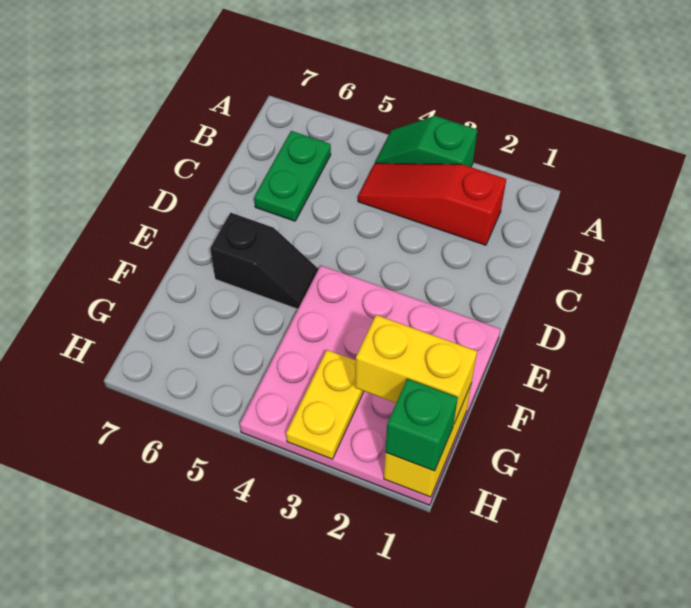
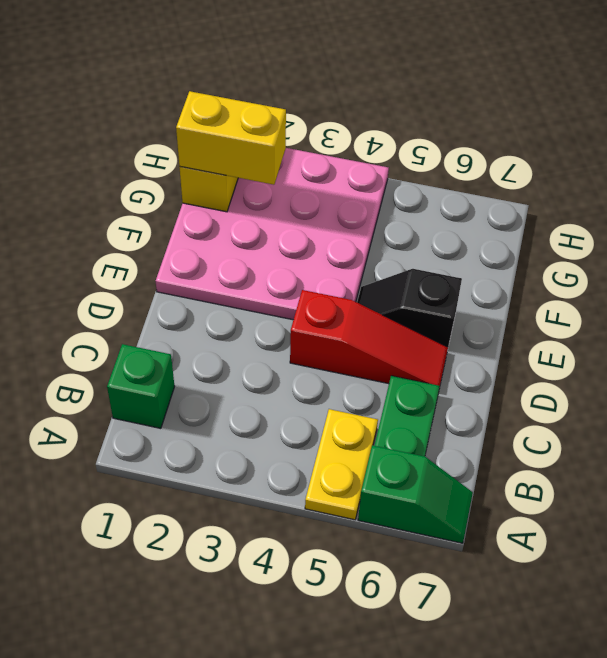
green slope A3:A4 level 1 top 3 -> green slope A6:A7 level 1 top 6
red slope B2:B4 level 1 top 2 -> red slope D4:D6 level 1 top 4
yellow plate G3:H3 level 2 -> yellow plate A5:B5 level 1
green brick H1 level 3 -> green brick B1 level 1

